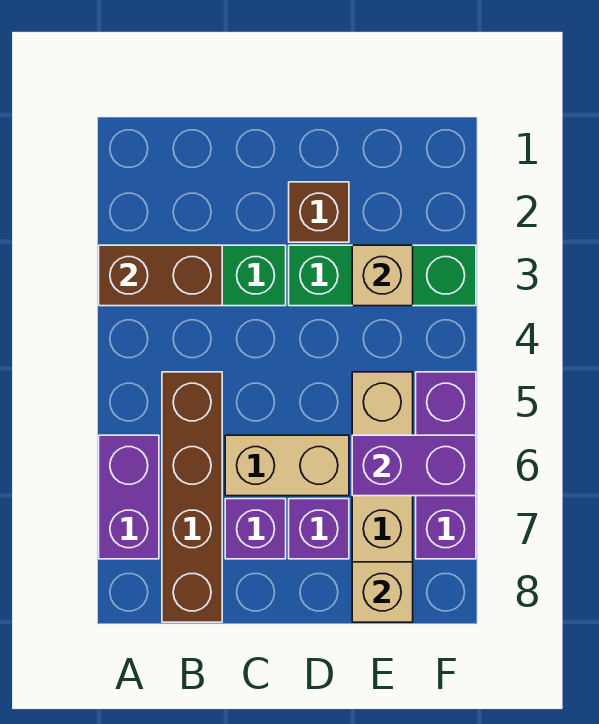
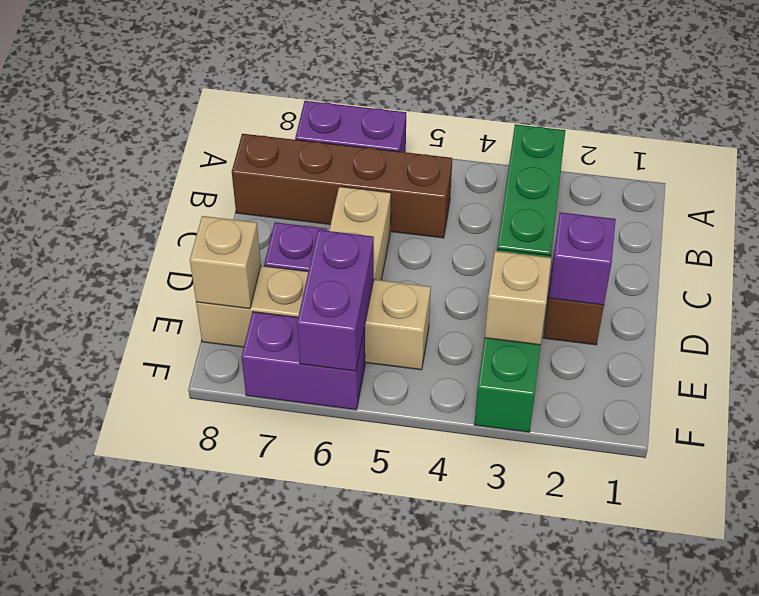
brown brick A3:B3 level 2 -> none
purple brick C7 level 1 -> purple brick D2 level 2
purple brick F5:F7 level 1 -> purple brick F6:F7 level 1

